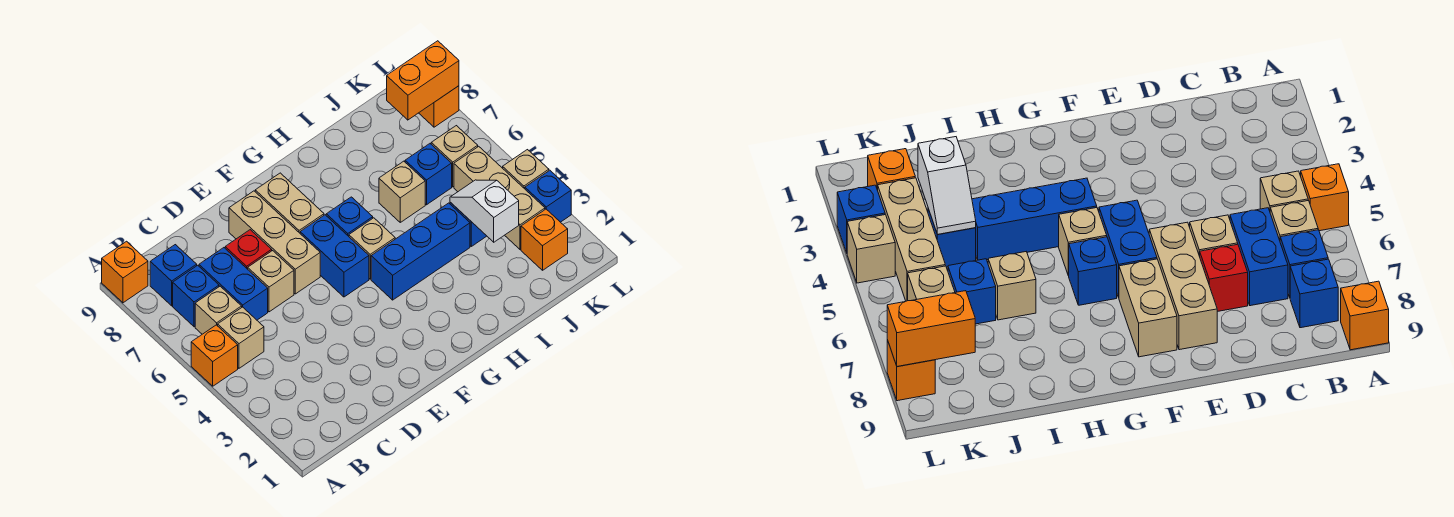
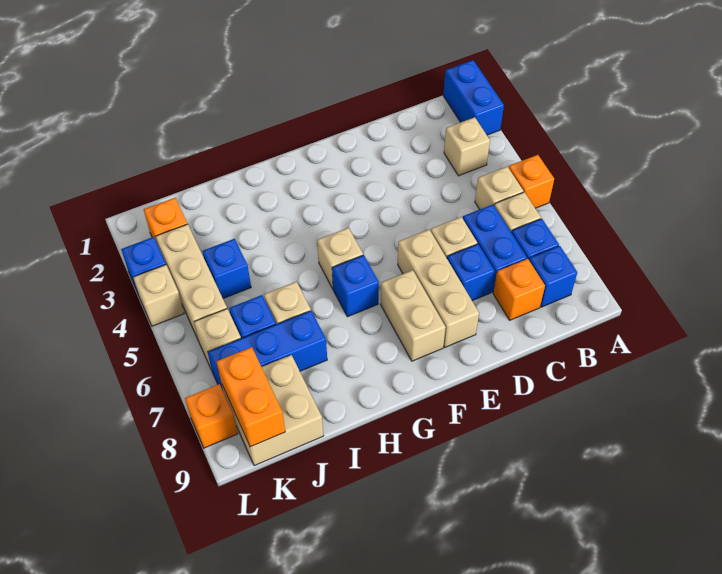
orange brick A9 level 1 -> orange brick C8 level 1
none -> tan brick B3 level 1
red brick D7 level 1 -> blue brick D7 level 1
blue brick F5:F6 level 1 -> blue brick A1:A2 level 1
blue brick G4:I4 level 1 -> blue brick I7:K7 level 1
white slope J3:J4 level 2 top 3 -> none
none -> tan brick J8:K9 level 1
orange brick K8:L8 level 2 -> orange brick K8:K9 level 2

